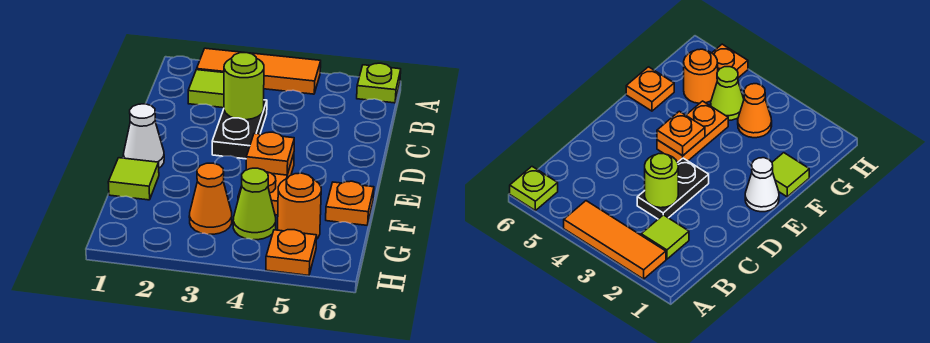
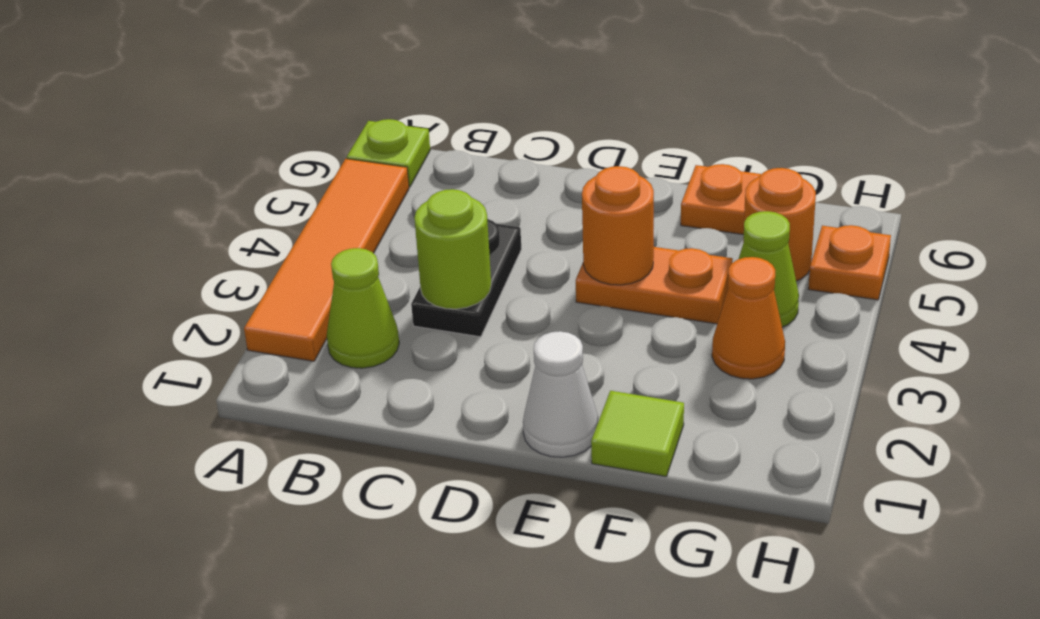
orange tile A2:A4 level 1 -> orange tile A2:A5 level 1
lime tile B2 level 1 -> lime cone B2 level 1
black plate C3:D3 level 1 -> black plate C3:C4 level 1
orange plate E4 level 2 -> orange round brick E4 level 2

